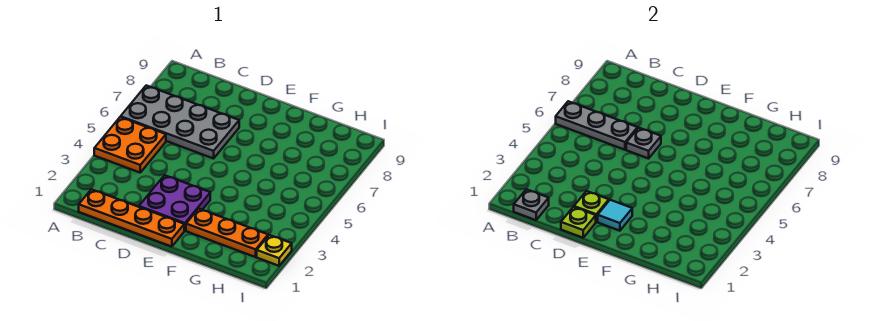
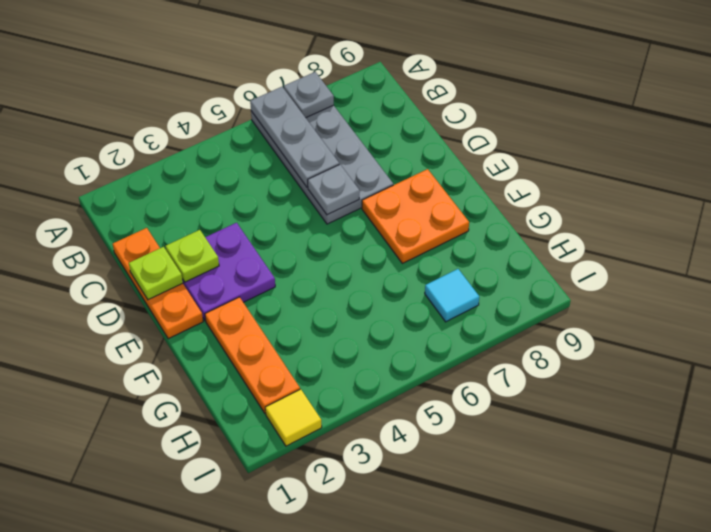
orange plate A4:B5 level 1 -> orange plate E7:F8 level 1
orange plate B1:E1 level 1 -> orange plate C1:E1 level 1
grey plate B1 level 2 -> grey plate A7 level 2
cyan tile E2 level 2 -> cyan tile H7 level 1
yellow plate I2 level 1 -> yellow tile I2 level 1

